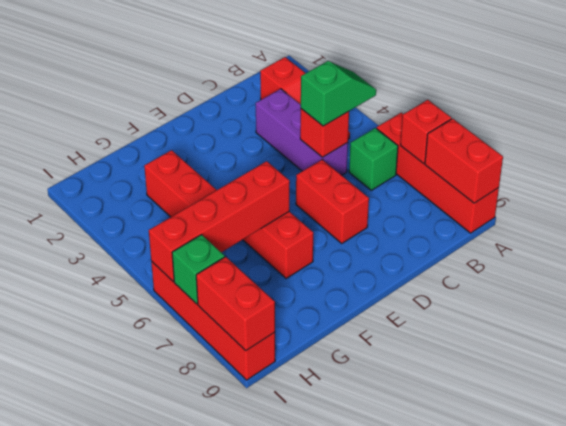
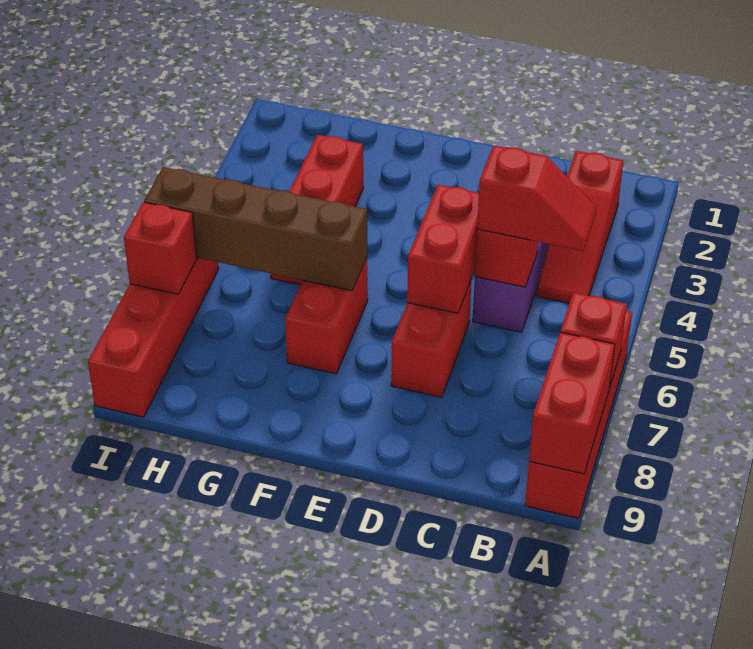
green slope B5:C5 level 3 top C -> red slope B5:C5 level 3 top C
green brick B6 level 1 -> none
red brick F6:I6 level 2 -> brown brick F6:I6 level 2
green brick I7 level 2 -> red brick I7 level 2
red brick I8:I9 level 2 -> red brick D5:D6 level 2

